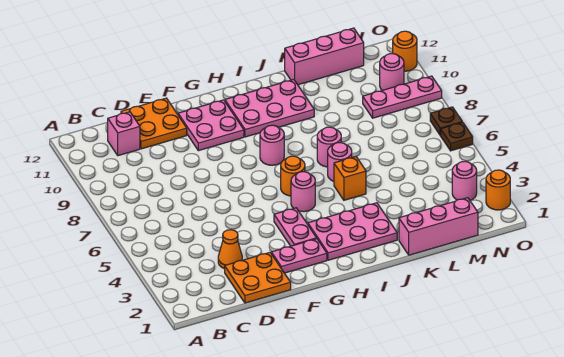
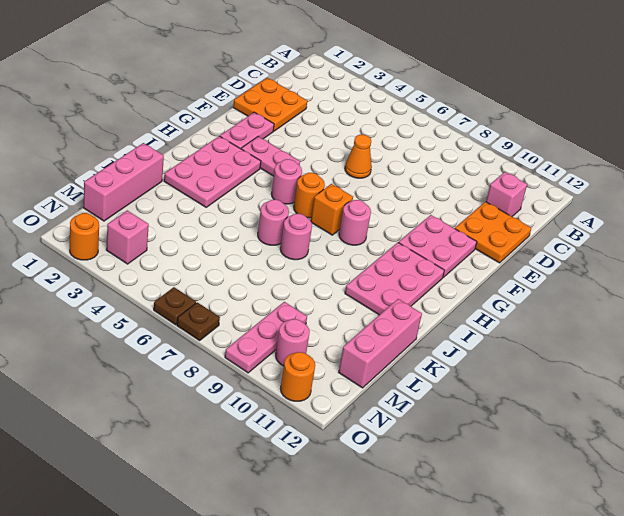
orange cone D3 level 1 -> orange cone E6 level 1
orange brick J5 level 1 -> orange brick H7 level 1
pink round brick N3 level 1 -> pink brick N3 level 1

